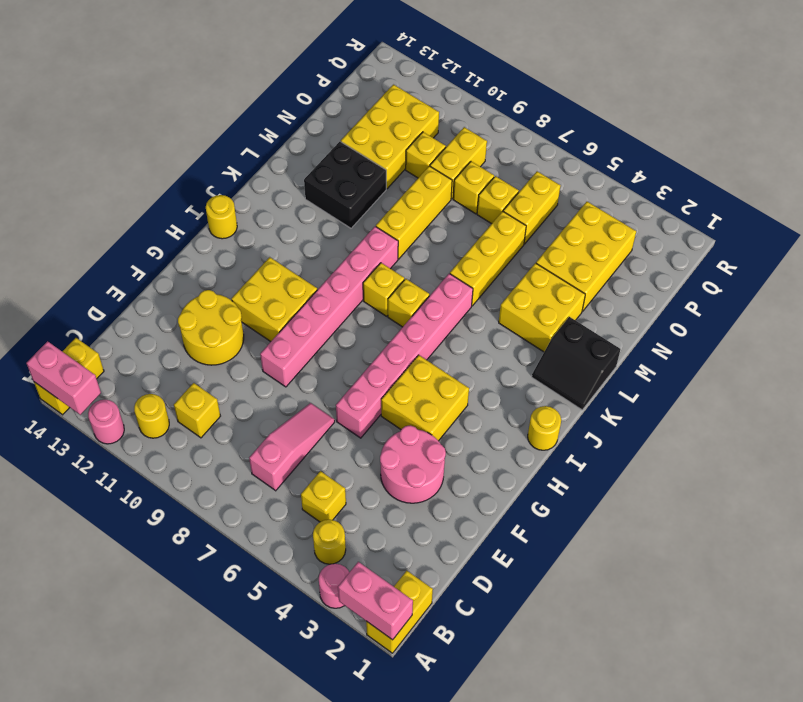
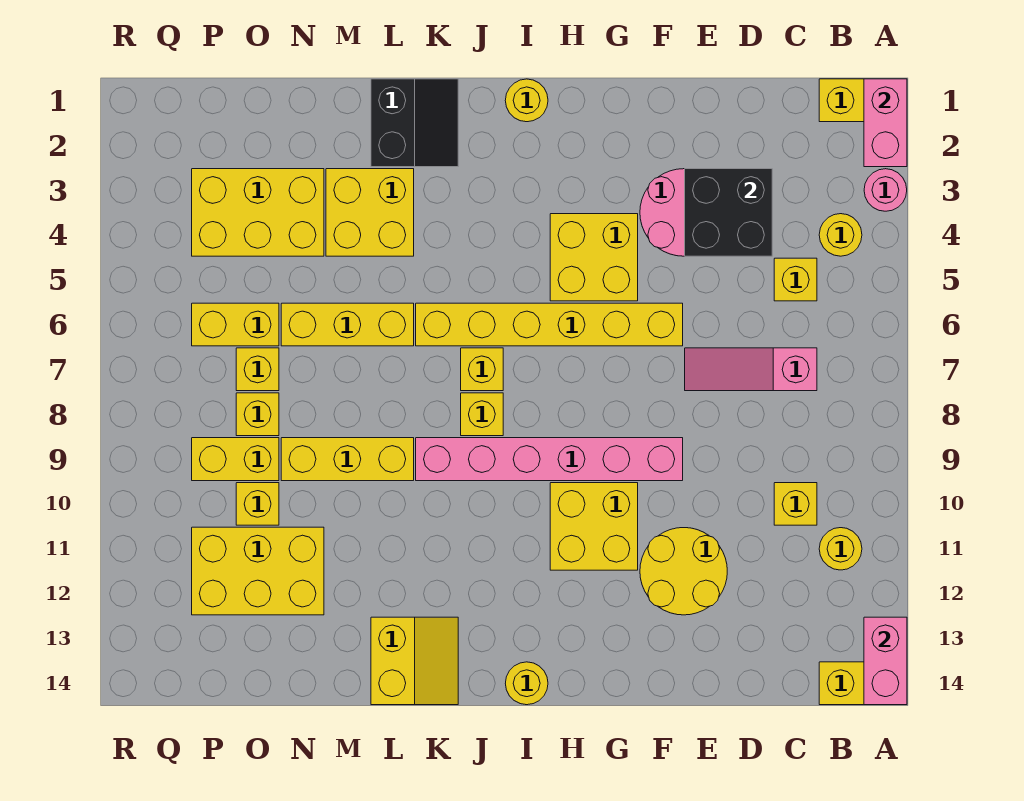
pink round brick A12 level 1 -> none
pink brick F6:K6 level 1 -> yellow brick F6:K6 level 1
none -> yellow slope K13:L14 level 1 top L
black brick L11:M12 level 1 -> black brick D3:E4 level 2

